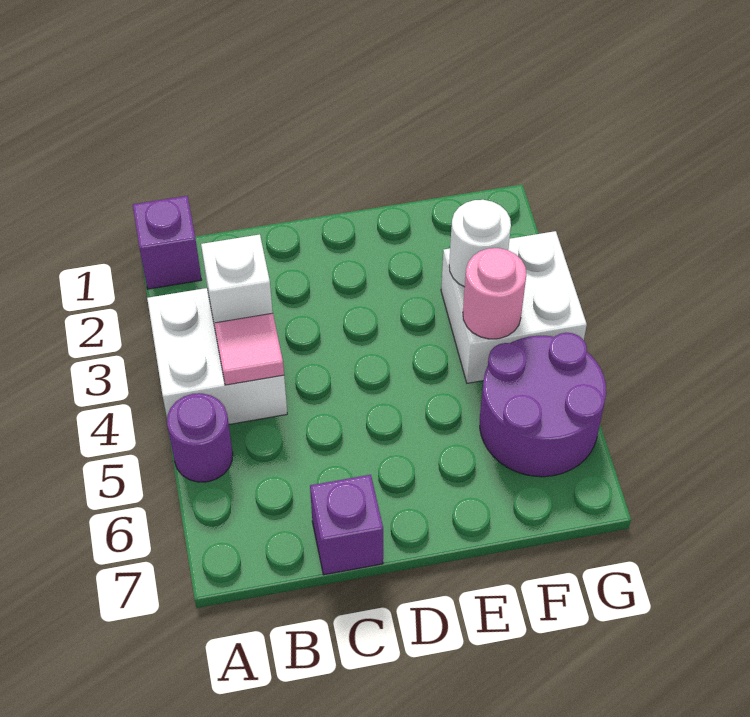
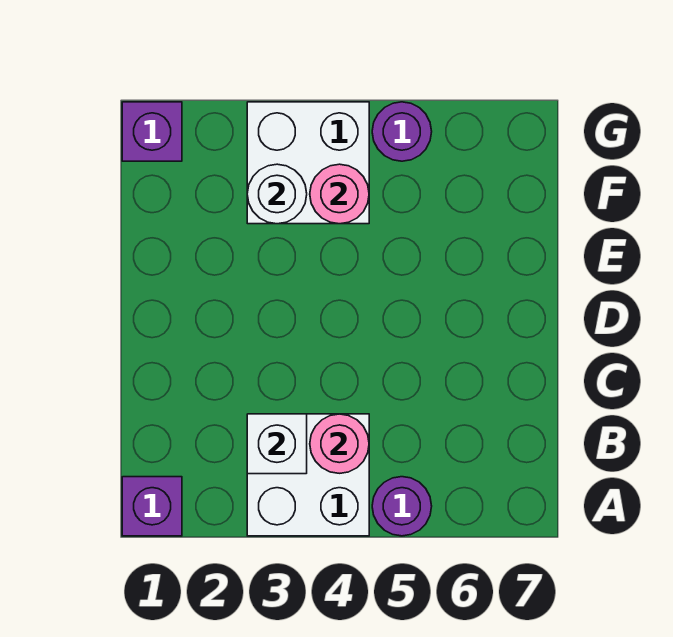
pink tile B4 level 2 -> pink round brick B4 level 2
purple brick C7 level 1 -> purple brick G1 level 1
purple round brick F5:G6 level 1 -> purple round brick G5 level 1

